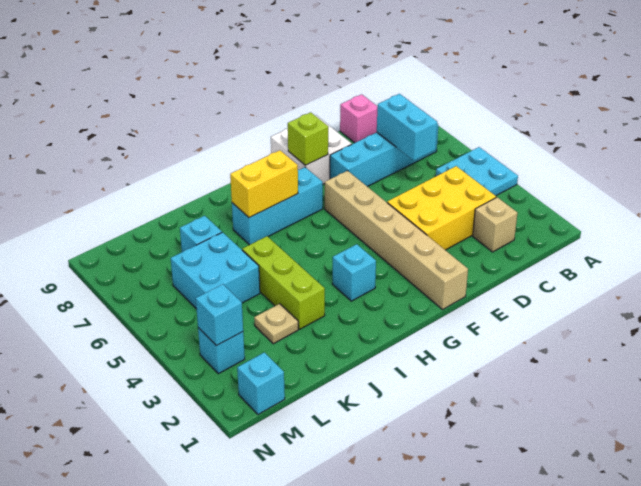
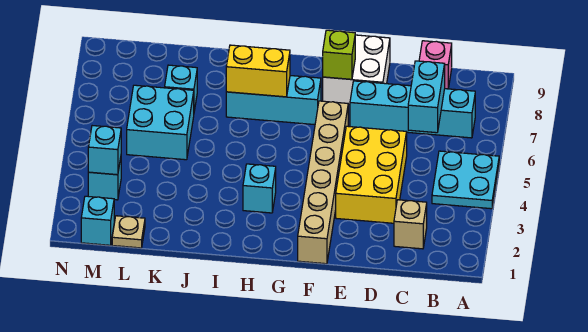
yellow brick C3:E4 level 1 -> yellow brick D3:E5 level 1
lime brick J3:J5 level 1 -> none
tan plate K3 level 1 -> tan plate L1 level 1

